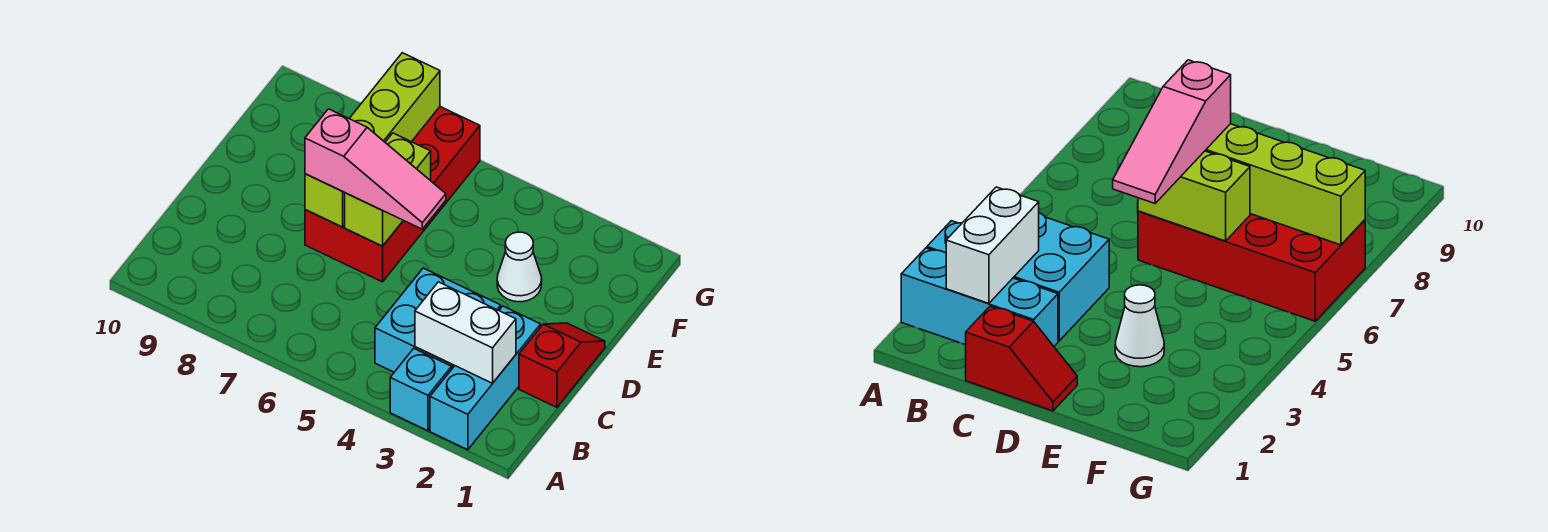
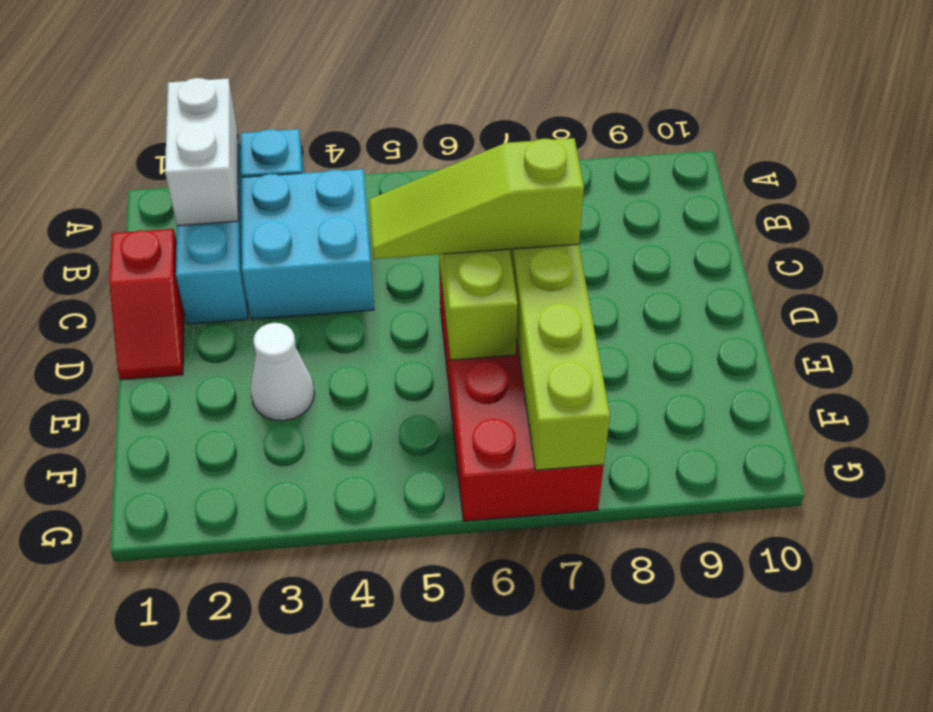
white brick B2:B3 level 2 -> white brick A2:B2 level 2
pink slope D5:D7 level 3 top 7 -> lime slope D5:D7 level 3 top 7

